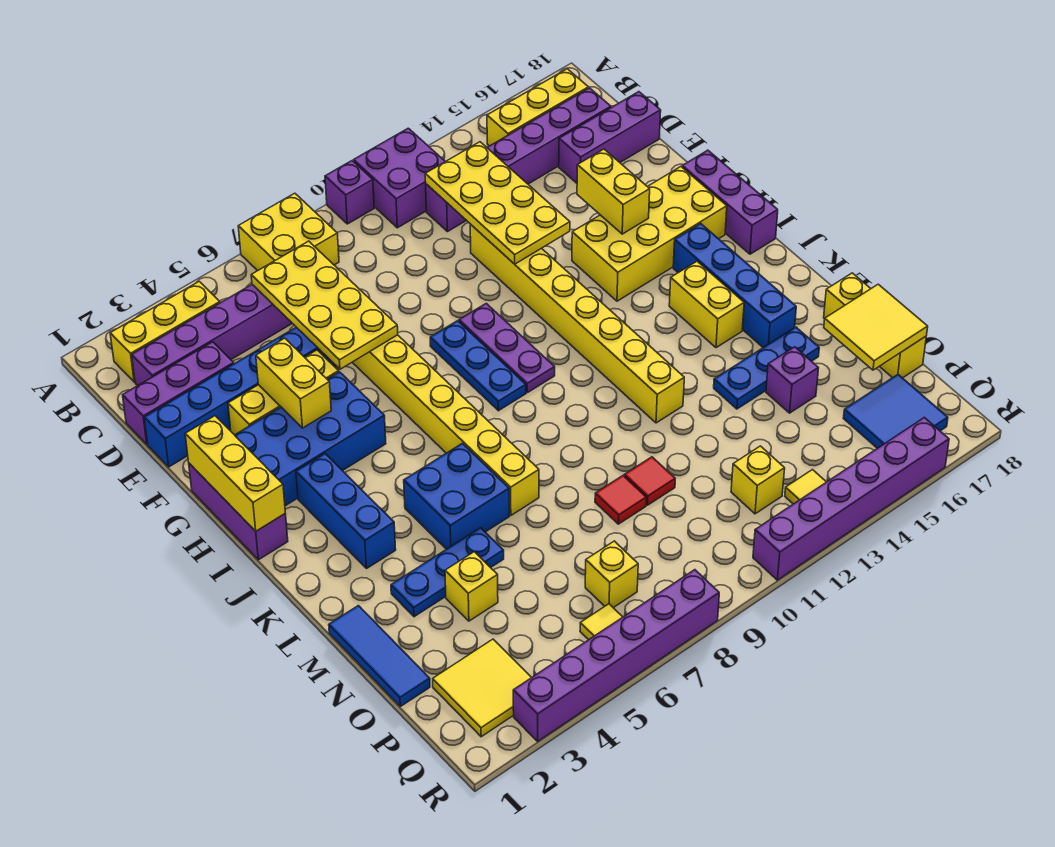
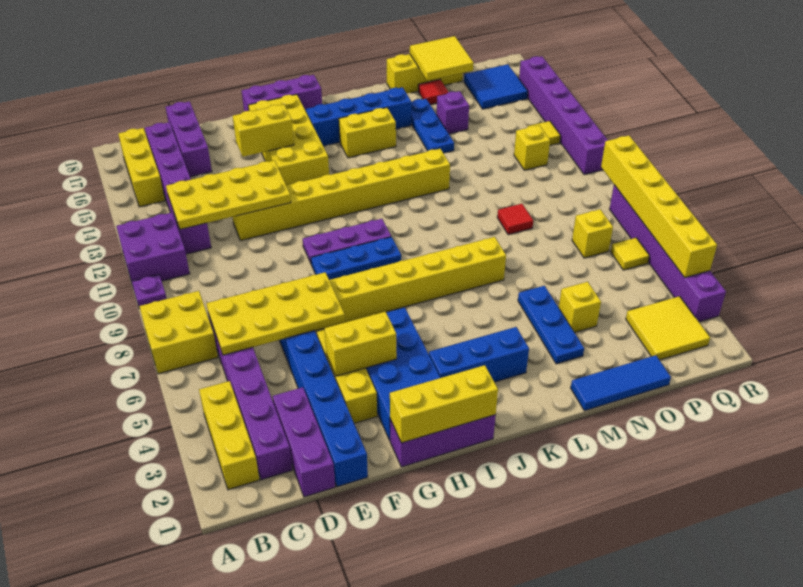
purple brick A10 level 1 -> purple plate A10 level 1
blue brick K5:L6 level 1 -> none
red tile N10 level 1 -> red tile N17 level 1
none -> yellow brick R4:R9 level 2

